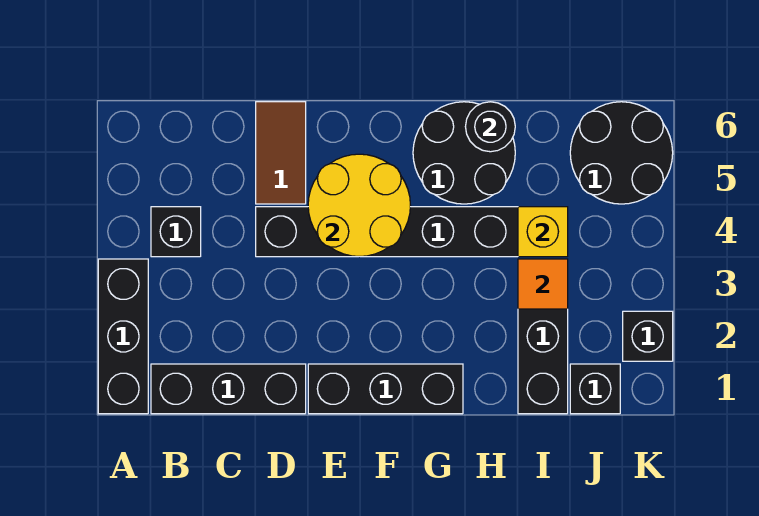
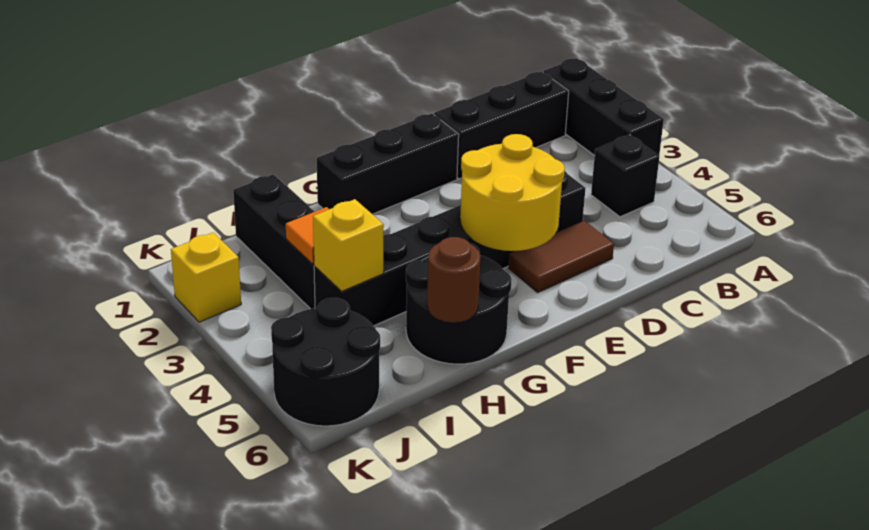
brown tile D5:D6 level 1 -> brown tile D5:E5 level 1
black round brick H6 level 2 -> brown round brick H6 level 2
black brick J1 level 1 -> none
black brick K2 level 1 -> yellow brick K2 level 1

